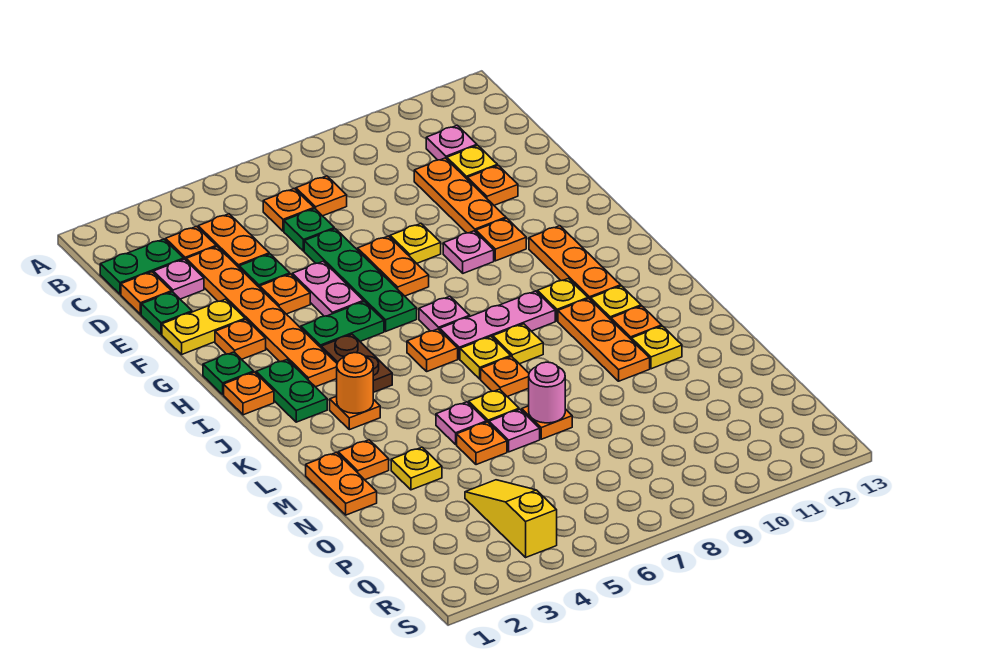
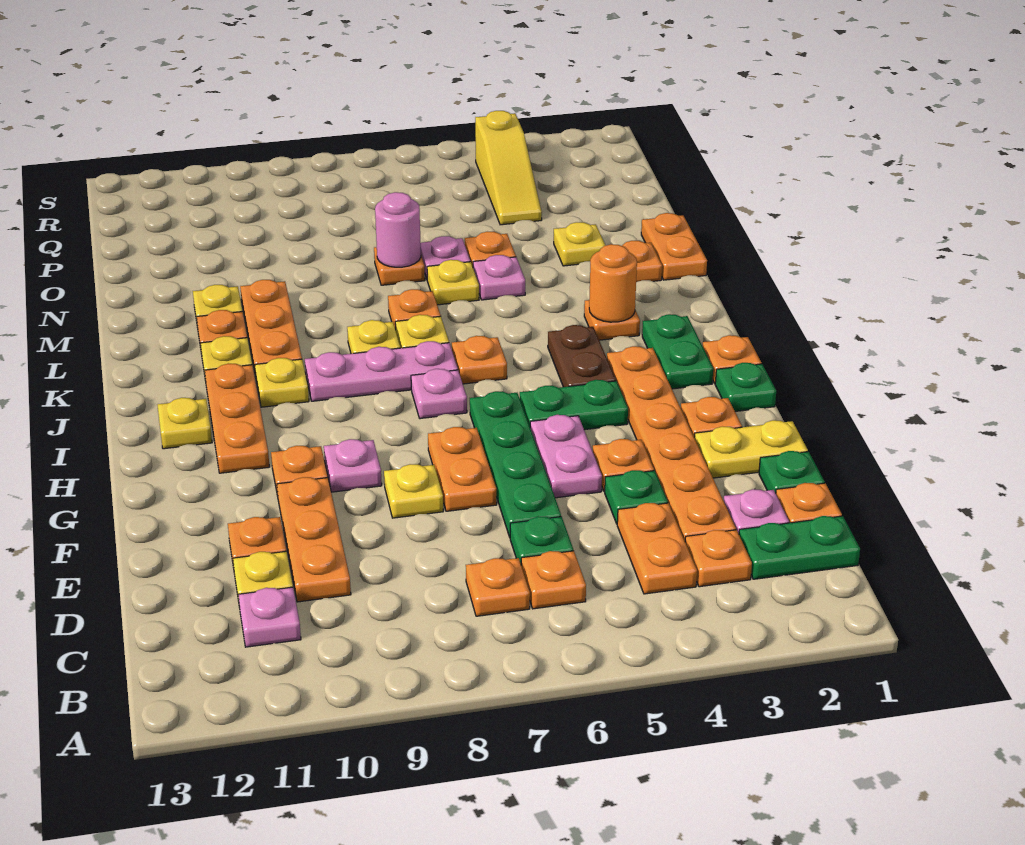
none -> yellow plate I12 level 1

